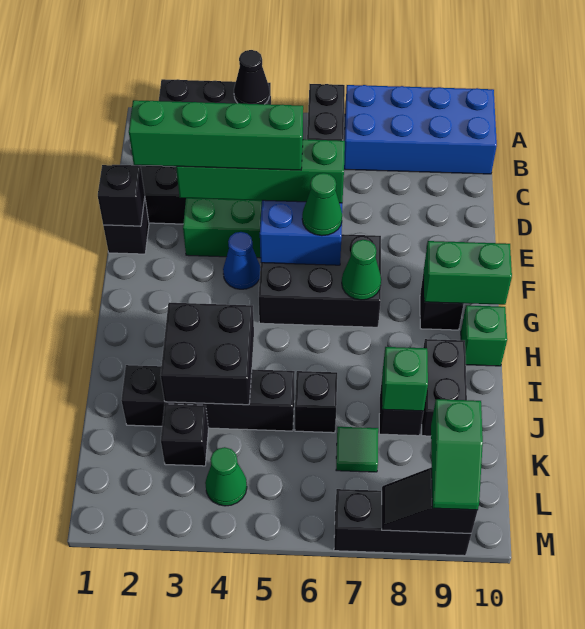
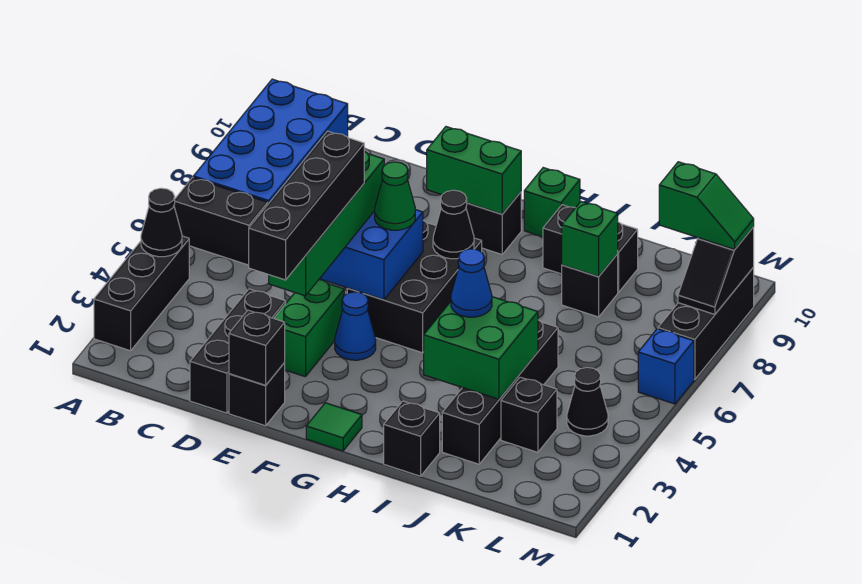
green brick E2:E5 level 4 -> black brick E2:E5 level 4
green cone G7 level 2 -> black cone G7 level 2
green brick G9:G10 level 2 -> green brick F9:G9 level 2
black brick I3:J4 level 2 -> green brick I3:J4 level 2
none -> blue cone I4 level 3
black brick J6 level 1 -> black brick I1 level 1
green tile K7 level 1 -> green tile G1 level 1
green cone L4 level 1 -> black cone L4 level 1
none -> blue brick M6 level 1

